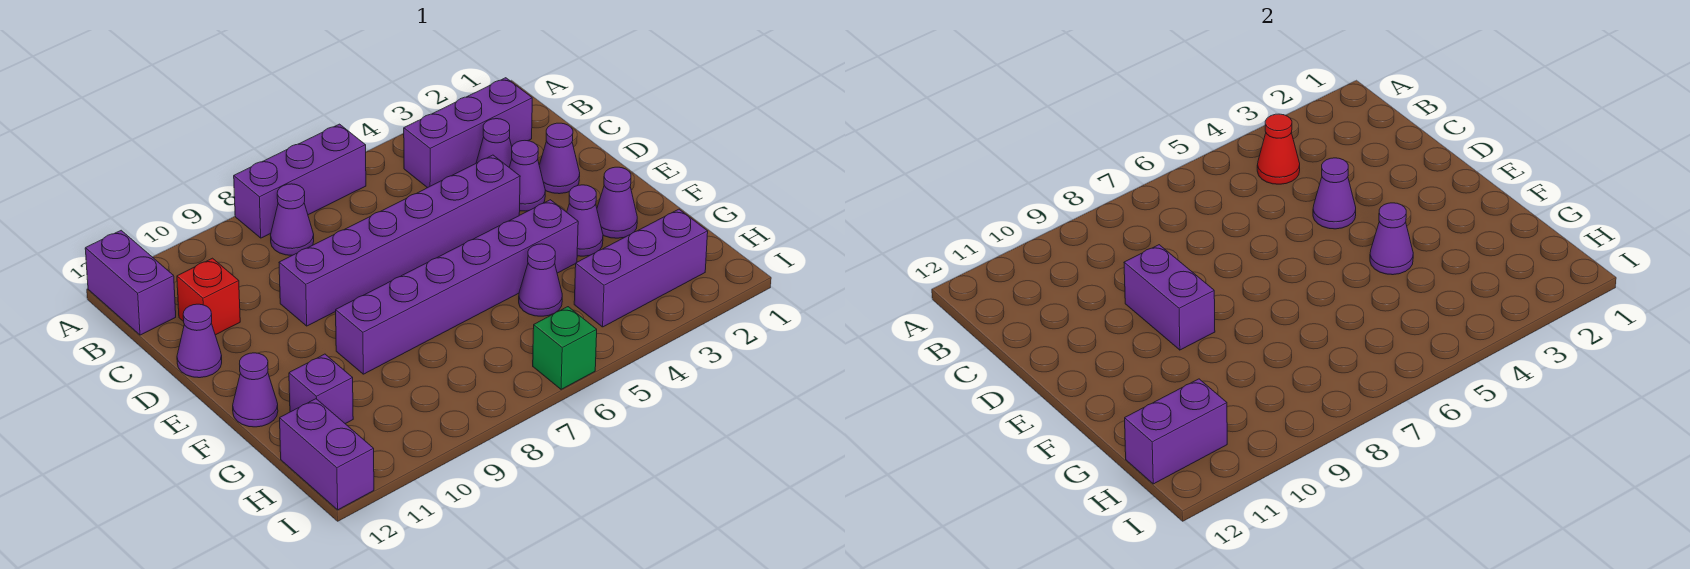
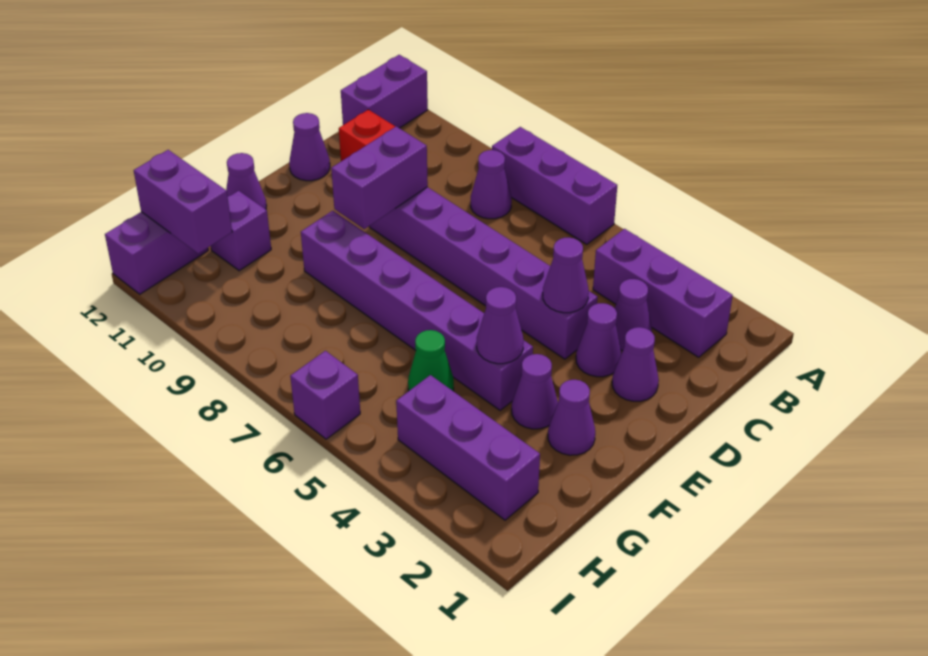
red cone B4 level 2 -> none
purple cone G5 level 1 -> green cone G5 level 1
green brick I6 level 1 -> purple brick I6 level 1

